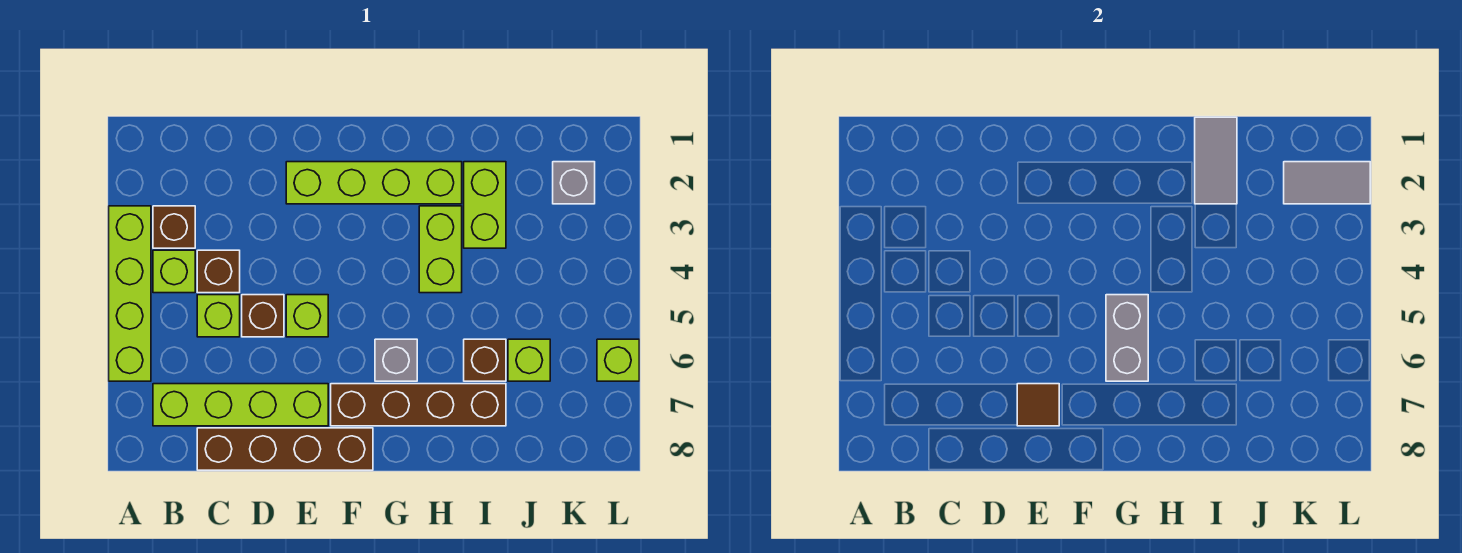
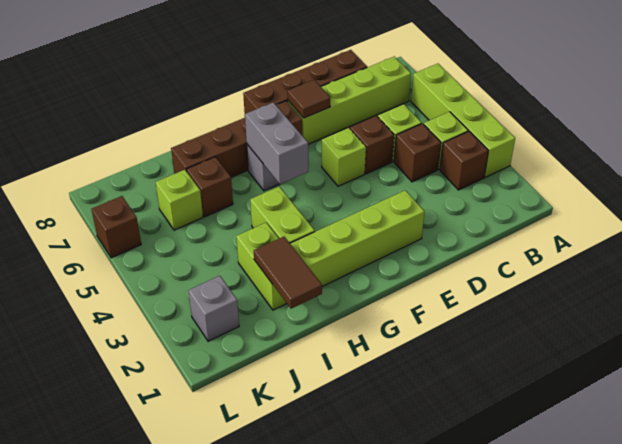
grey tile I1:I2 level 2 -> brown tile I1:I2 level 2
grey tile K2:L2 level 2 -> none
lime brick L6 level 1 -> brown brick L6 level 1

